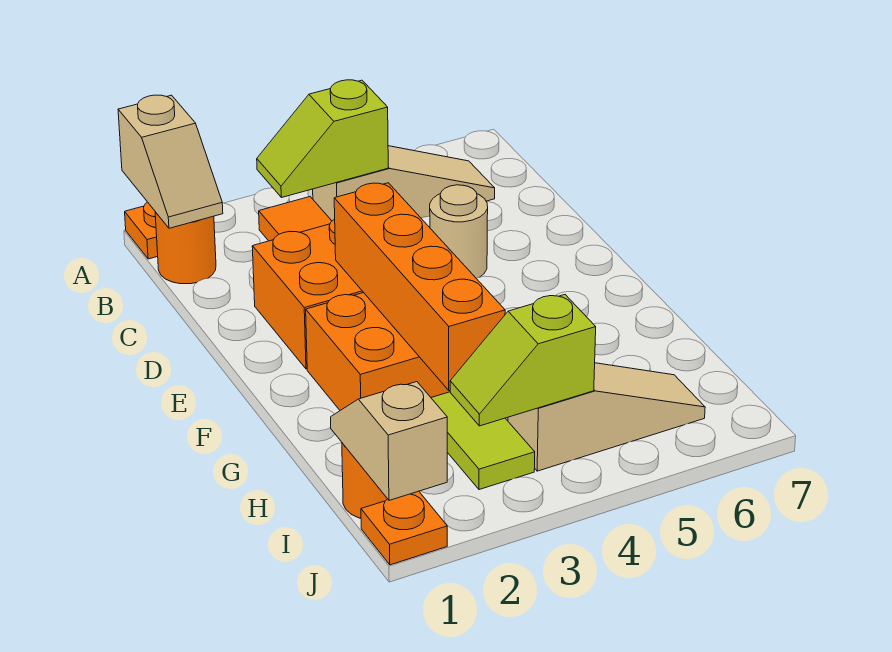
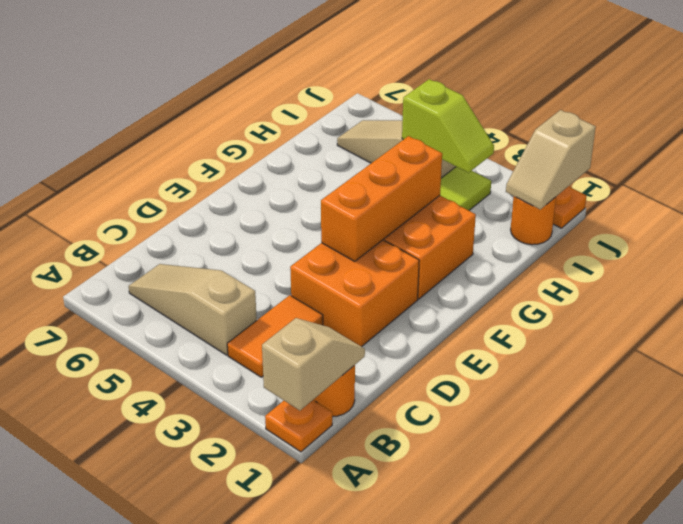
lime slope B3:B4 level 2 top 4 -> none
tan round brick D5 level 1 -> none
orange brick E3:H3 level 2 -> orange brick E3:G3 level 2

